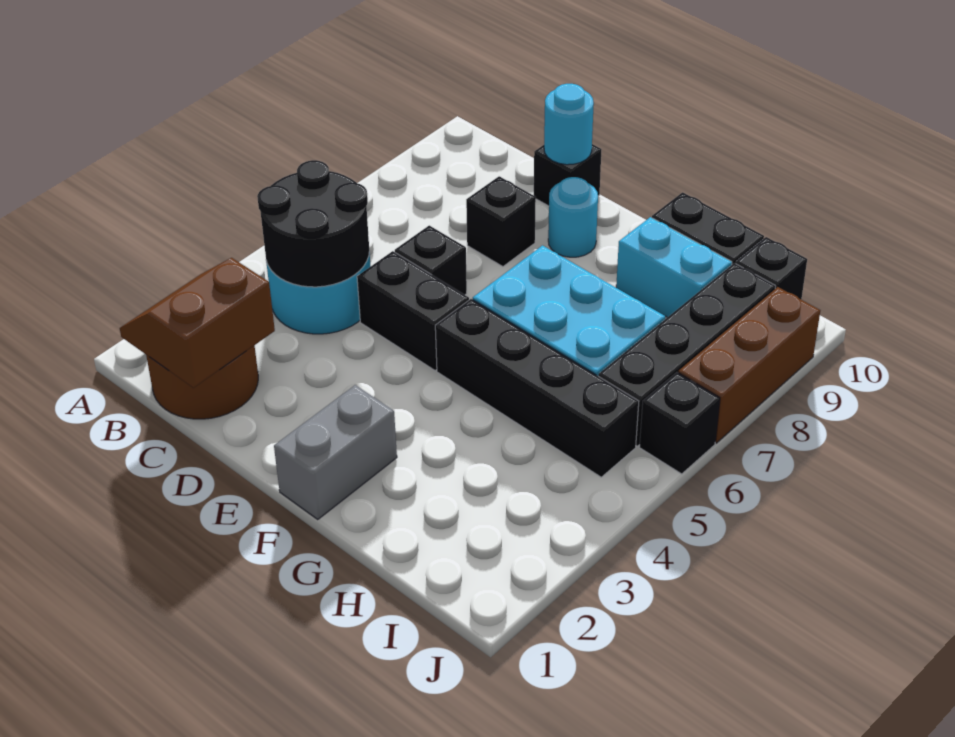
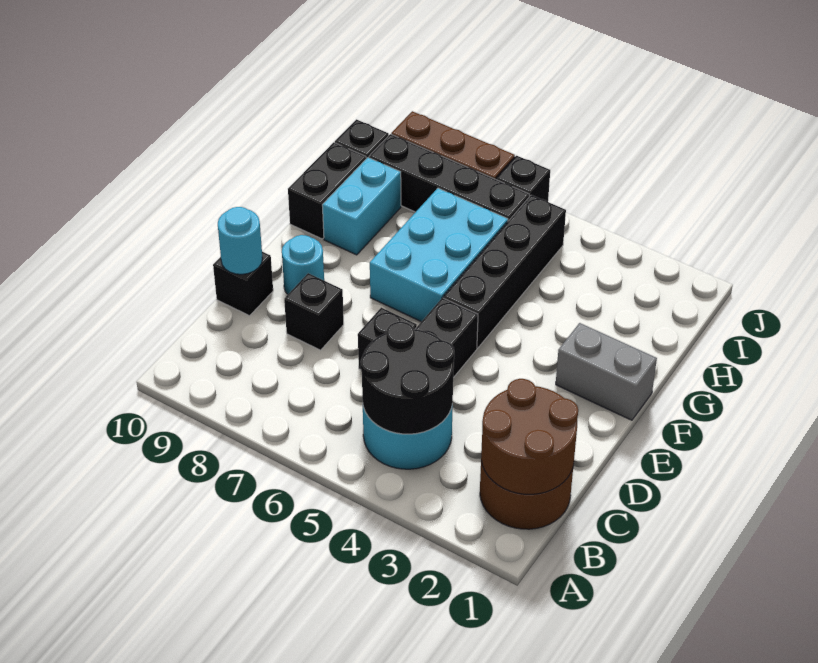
brown slope B1:C2 level 2 top C -> brown round brick B1:C2 level 2

